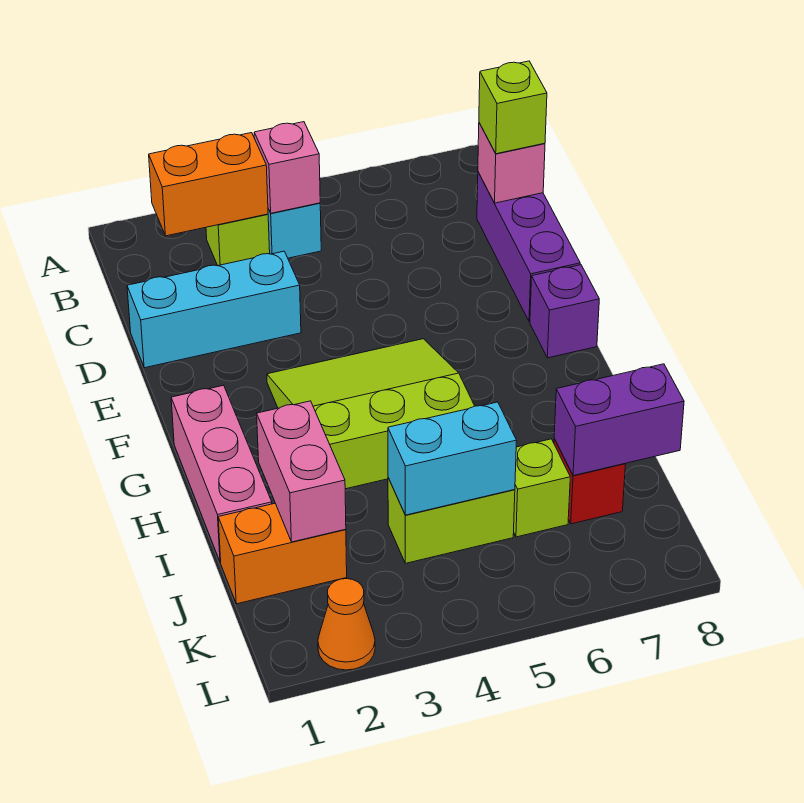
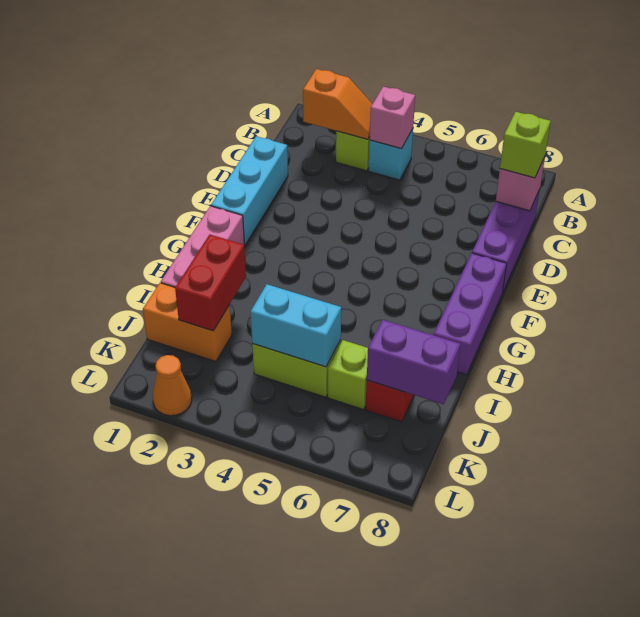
orange brick B2:B3 level 2 -> orange slope B2:B3 level 2 top 2
cyan brick D1:D3 level 1 -> cyan brick D1:F1 level 1
lime slope F3:H5 level 1 top H -> none
purple brick F8 level 1 -> purple brick F8:H8 level 1
pink brick I2:J2 level 2 -> red brick I2:J2 level 2

